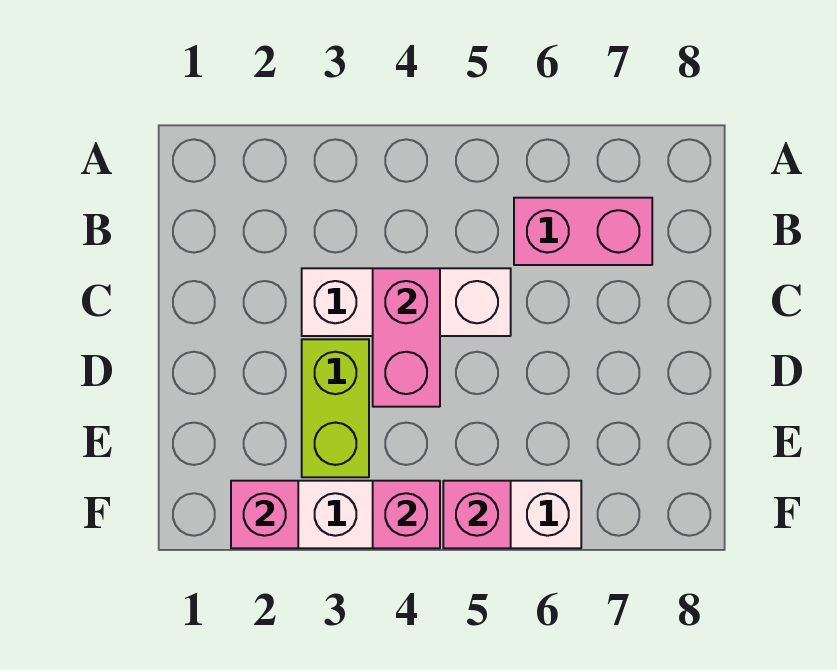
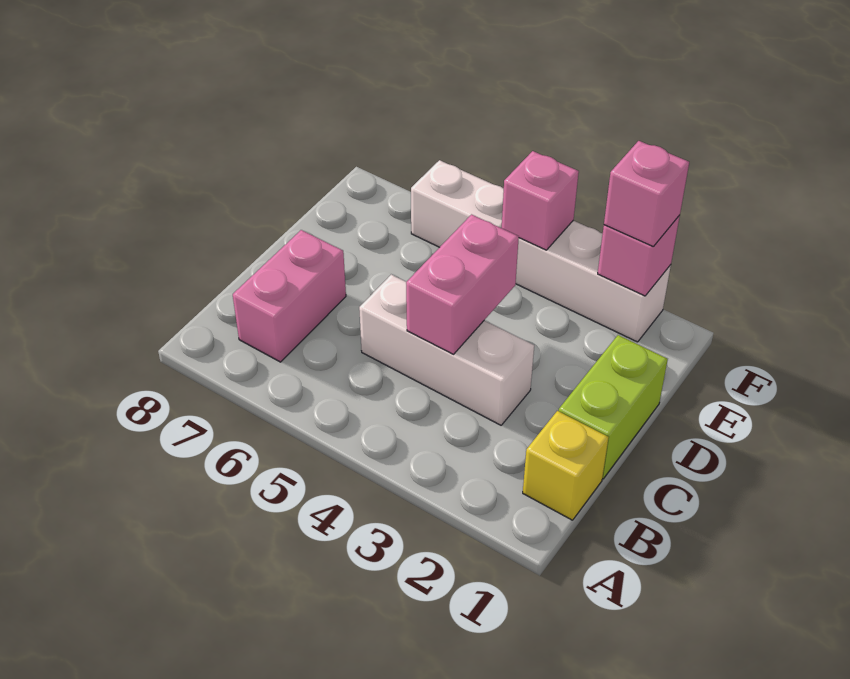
none -> yellow brick B1 level 1
pink brick B6:B7 level 1 -> pink brick B7:C7 level 1
lime brick D3:E3 level 1 -> lime brick C1:D1 level 1
pink brick F5 level 2 -> pink brick F2 level 3

